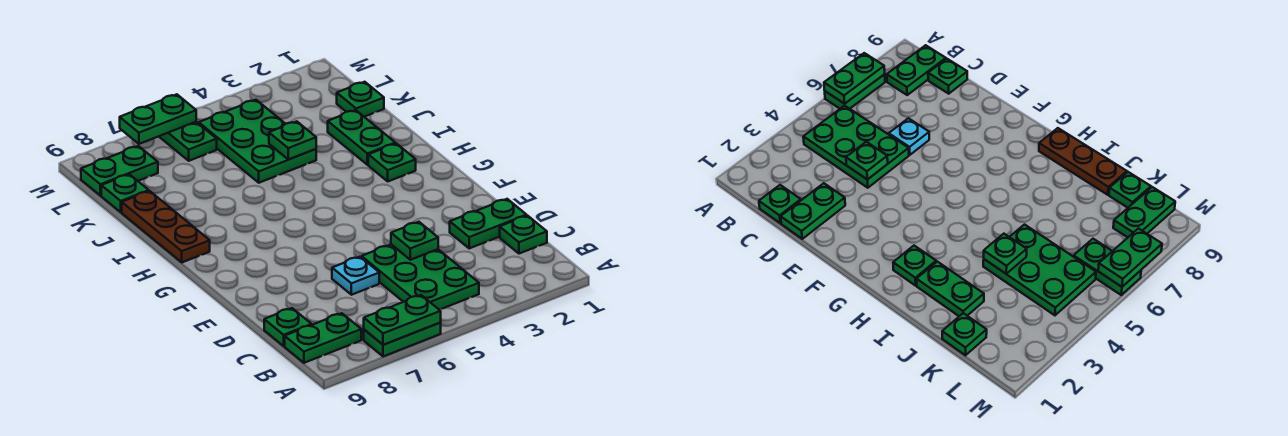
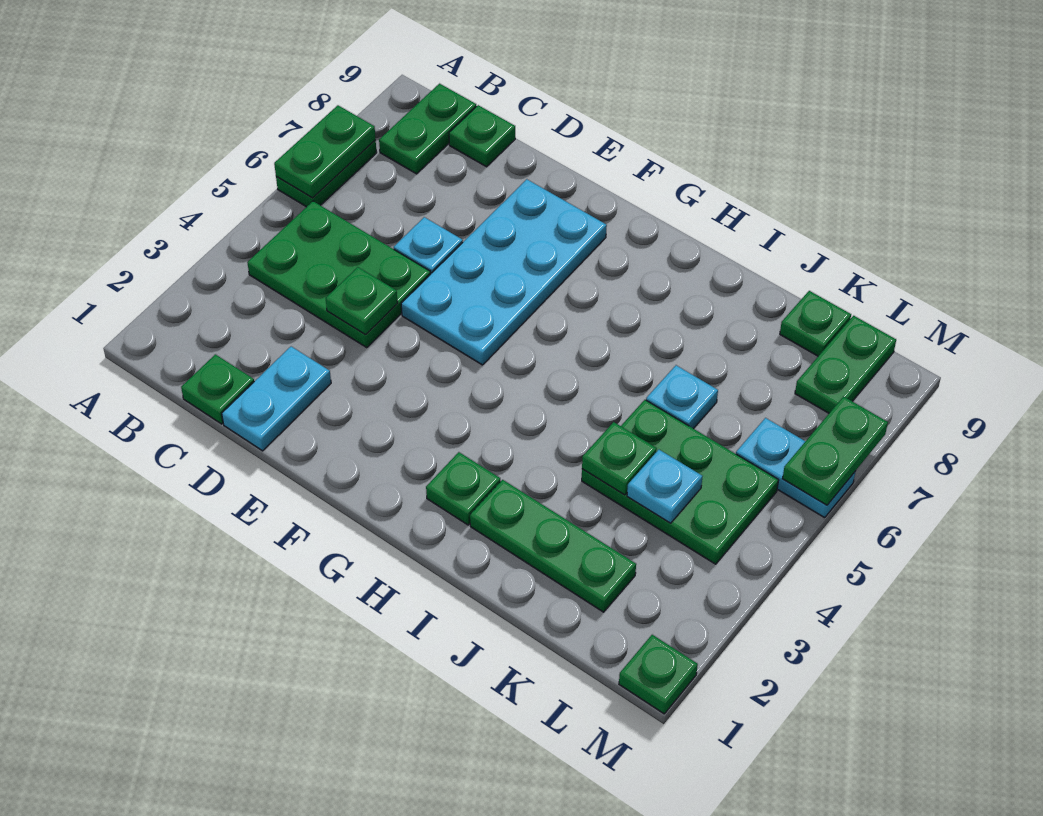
green plate D1:D2 level 1 -> cyan plate D1:D2 level 1
none -> cyan plate E5:F8 level 1
brown plate H9:J9 level 1 -> none
green plate I2:J2 level 1 -> green plate I2:K2 level 1
none -> cyan plate J6 level 1
green plate K1 level 1 -> green plate M1 level 1
none -> cyan plate K4 level 2
green plate L6:M6 level 1 -> cyan plate L6:M6 level 1

